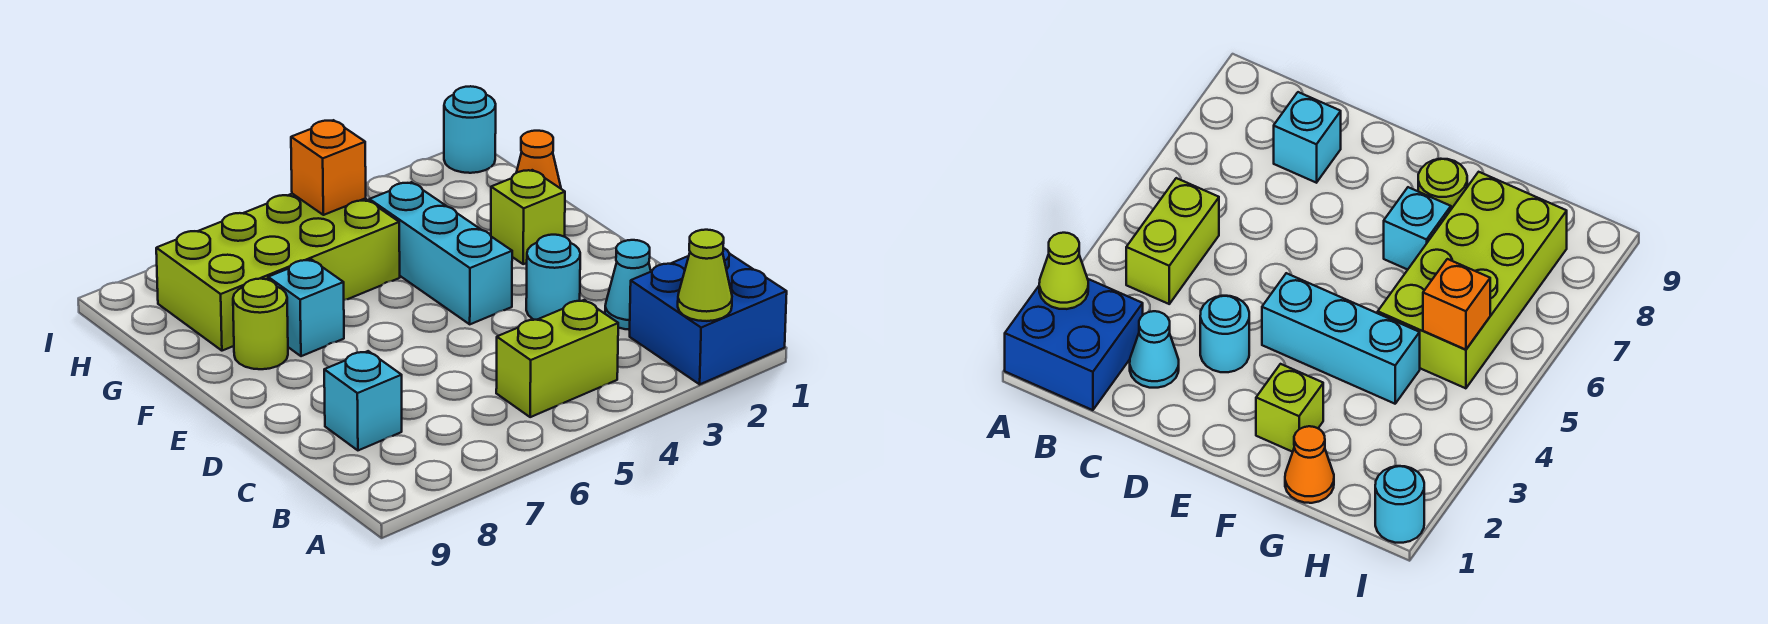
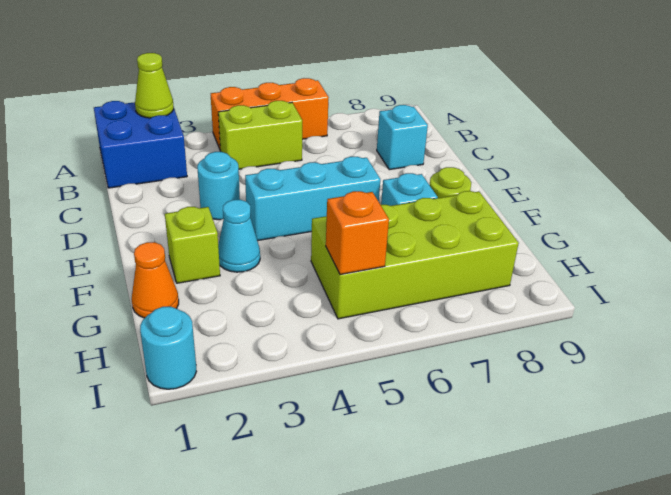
none -> orange brick A4:A6 level 1
cyan cone C2 level 1 -> cyan cone F3 level 1
cyan brick E4:G4 level 1 -> cyan brick E4:E6 level 1

